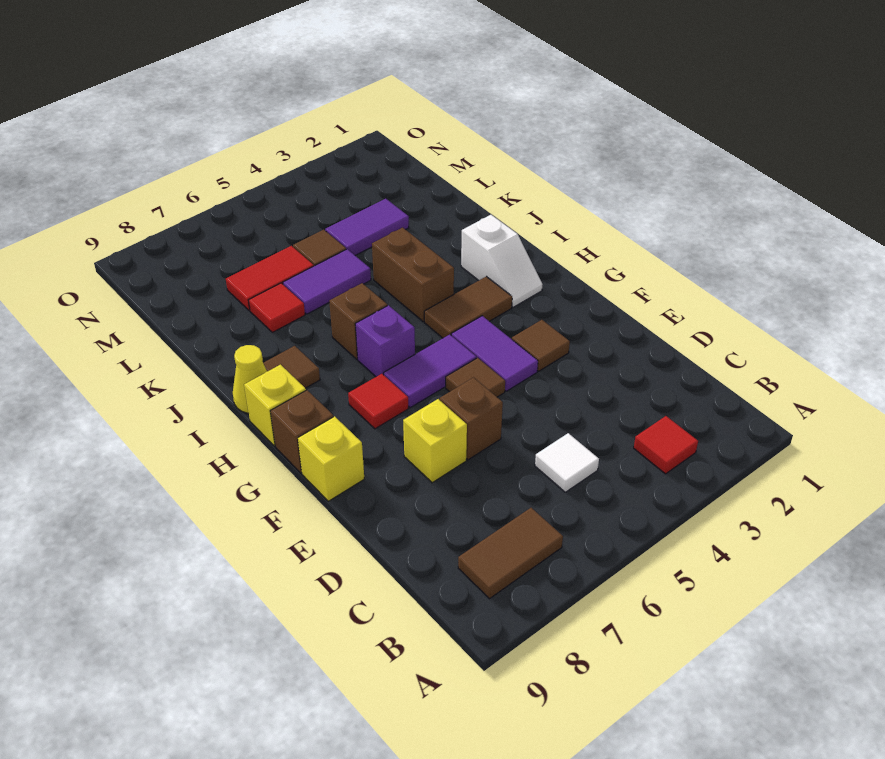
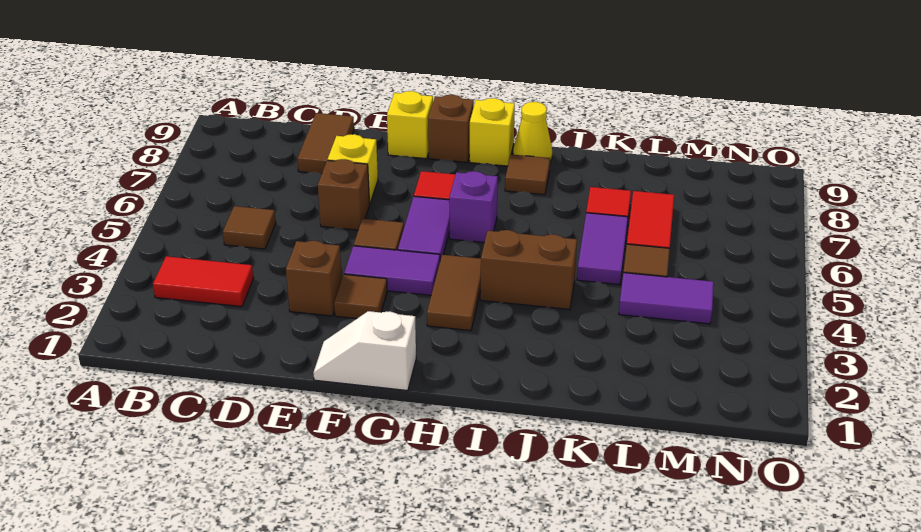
red tile B3 level 1 -> red tile B3:C3 level 1
brown tile B7:B8 level 1 -> brown tile D8:D9 level 1
white tile C5 level 1 -> brown tile C5 level 1
white slope H2:I2 level 1 top I -> white slope F1:G1 level 1 top G
brown brick I6 level 1 -> brown brick E3 level 1
purple tile L3:L4 level 1 -> purple tile L4:M4 level 1

